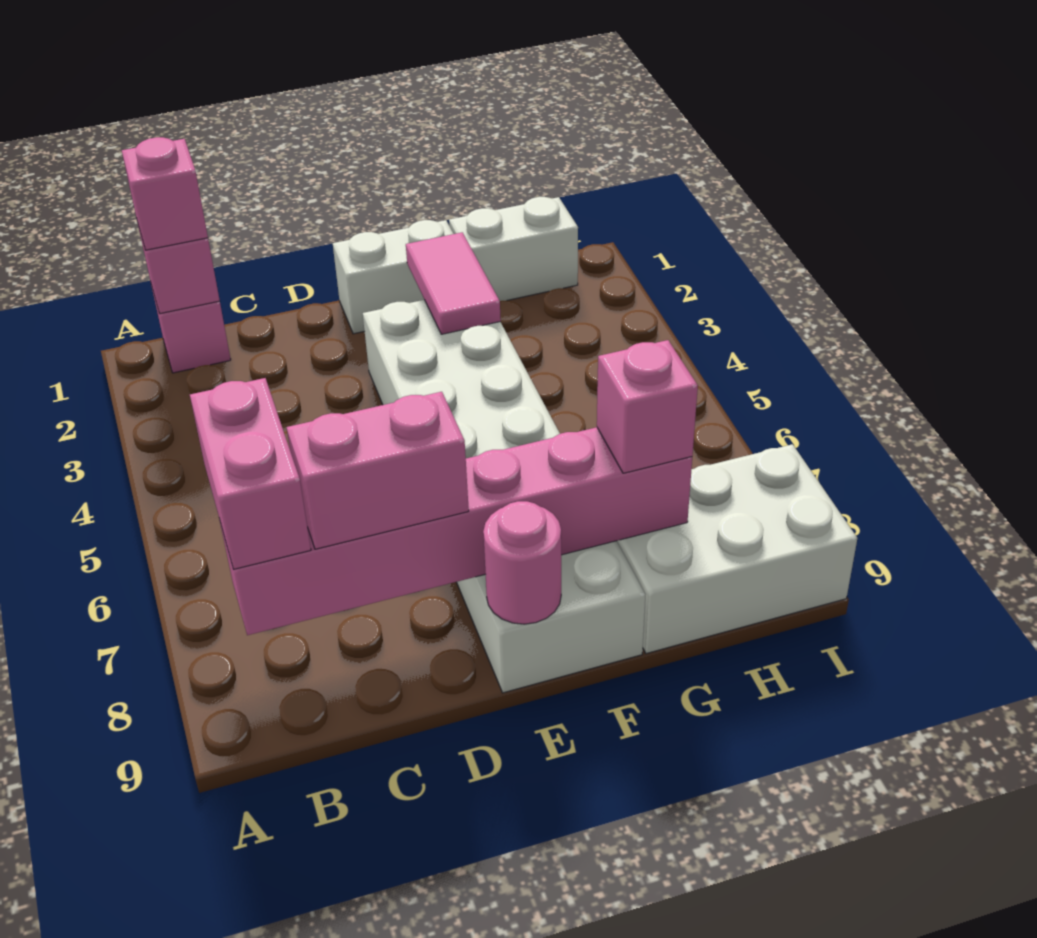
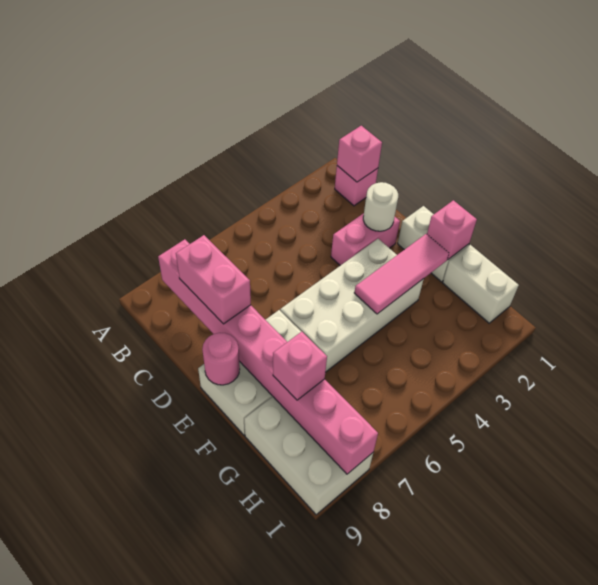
pink brick B1 level 3 -> pink brick F1 level 2
pink brick B7:B8 level 3 -> pink brick D2:D3 level 1
pink brick B8:G8 level 2 -> pink brick B8:I8 level 2
none -> white round brick D2 level 2
pink tile F2:F3 level 2 -> pink tile F2:F4 level 2

